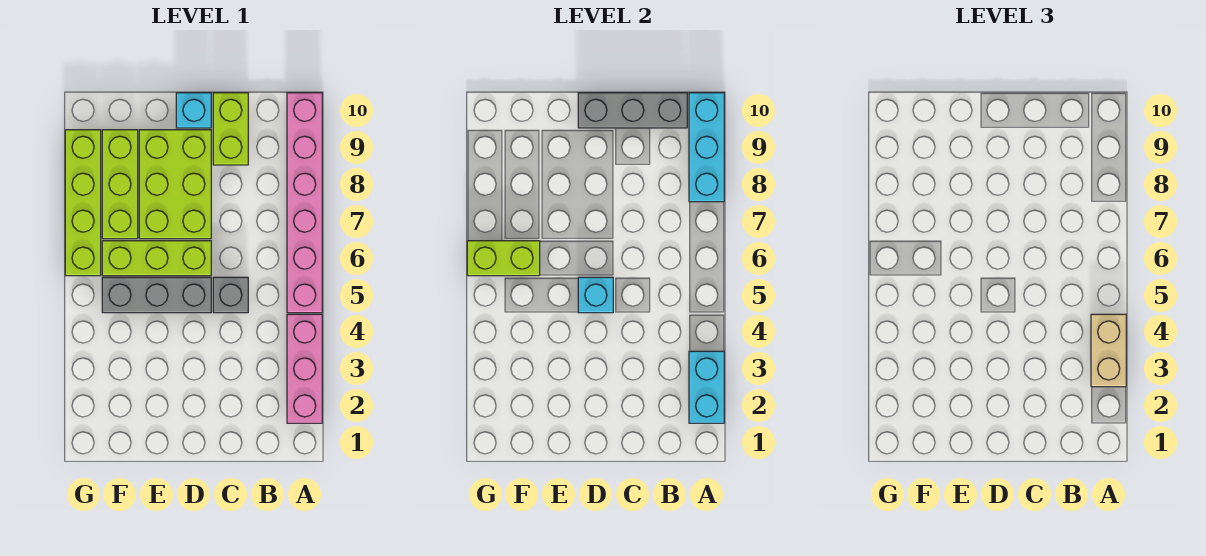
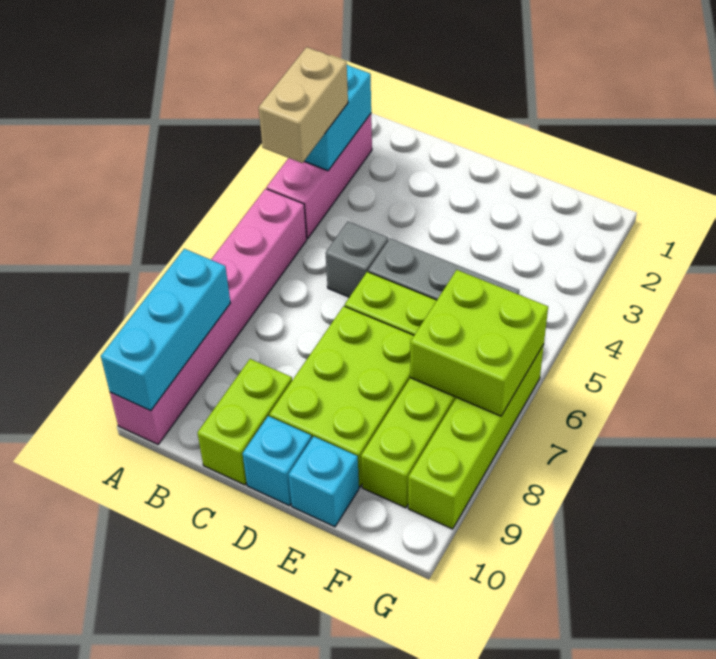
grey brick B10:D10 level 2 -> none
cyan brick D5 level 2 -> cyan brick E10 level 1
lime brick F6:G6 level 2 -> lime brick F6:G7 level 2

